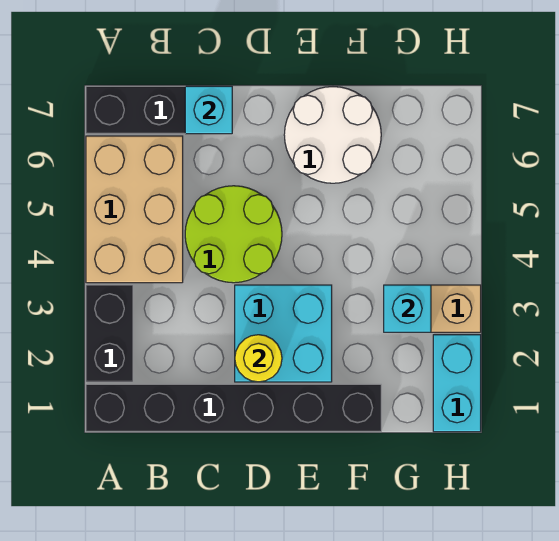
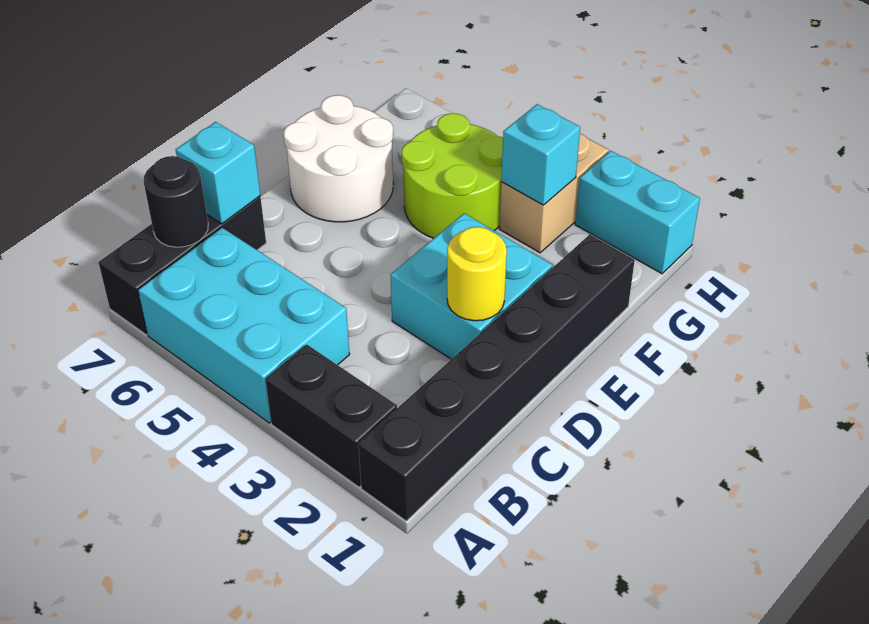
tan brick A4:B6 level 1 -> cyan brick A4:B6 level 1
none -> black round brick B7 level 2
lime round brick C4:D5 level 1 -> lime round brick F4:G5 level 1

